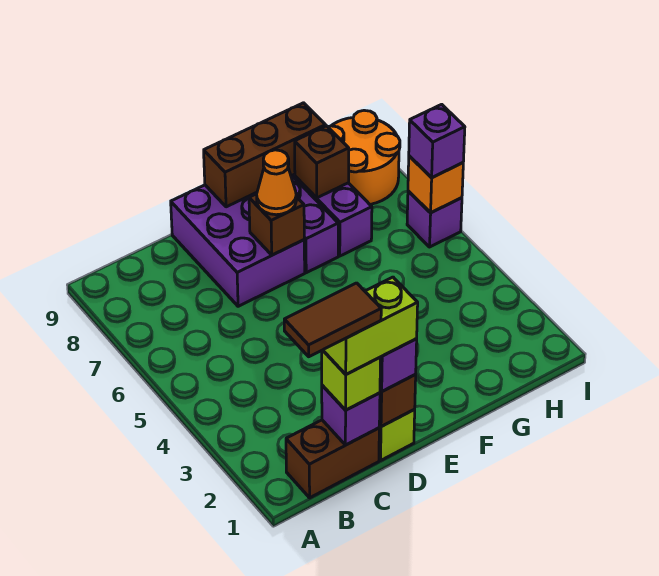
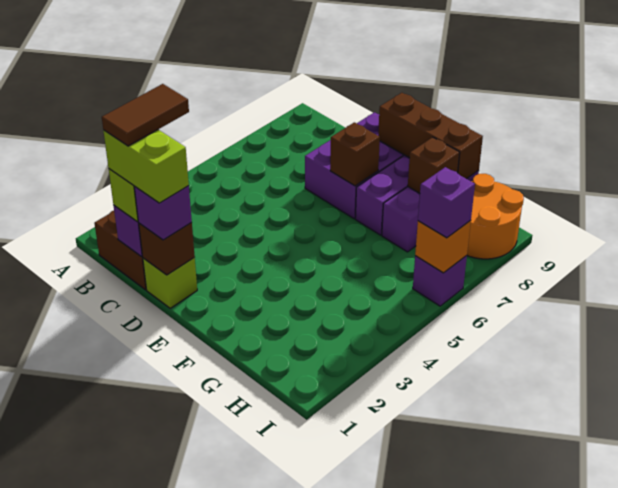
brown tile B1:C1 level 5 -> brown tile C1:C2 level 5
orange cone E7 level 3 -> none

